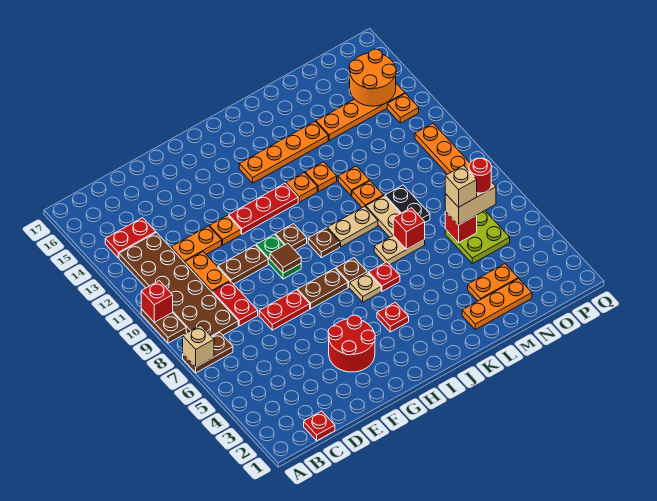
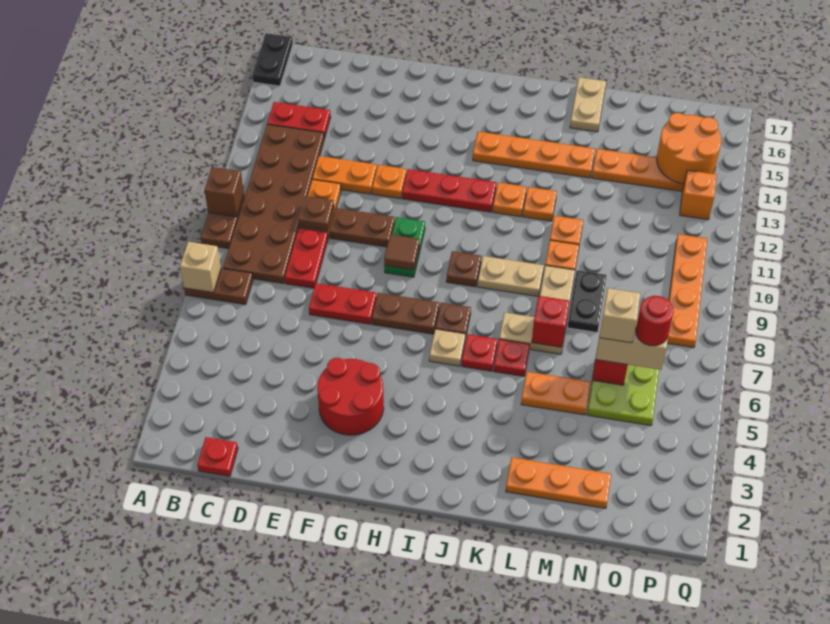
red brick A10 level 2 -> brown brick A10 level 2
none -> black plate A16:A17 level 1
brown plate H10 level 1 -> brown plate D10 level 2
red plate I4 level 1 -> red plate K6 level 1
none -> tan plate L16:L17 level 1
orange plate M3:N3 level 1 -> orange plate L5:M5 level 1
orange plate P13 level 1 -> orange brick P13 level 1

